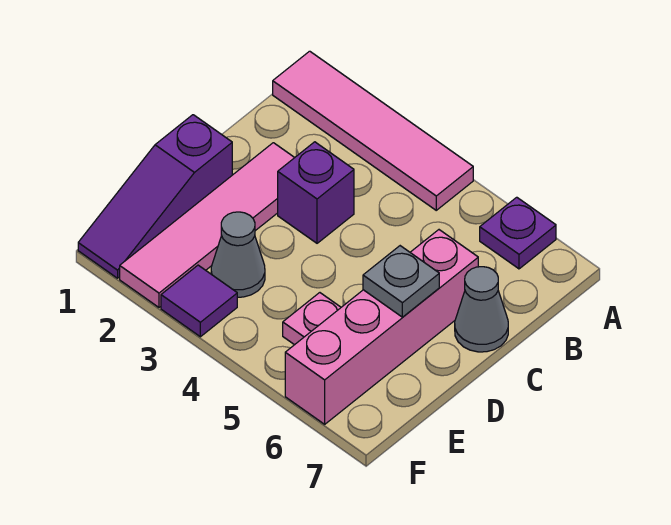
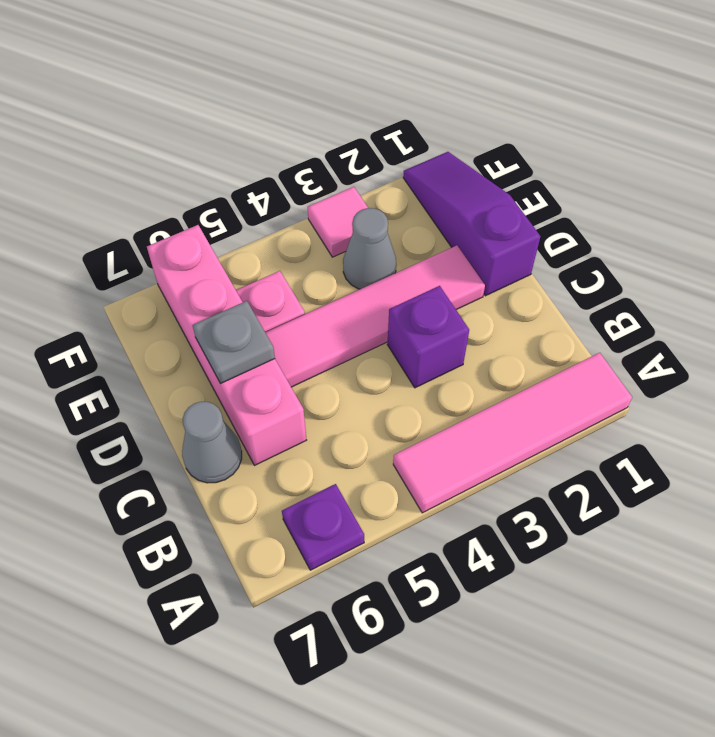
pink tile C2:F2 level 1 -> pink tile D2:D5 level 1
purple tile F3 level 1 -> pink tile F3 level 1

